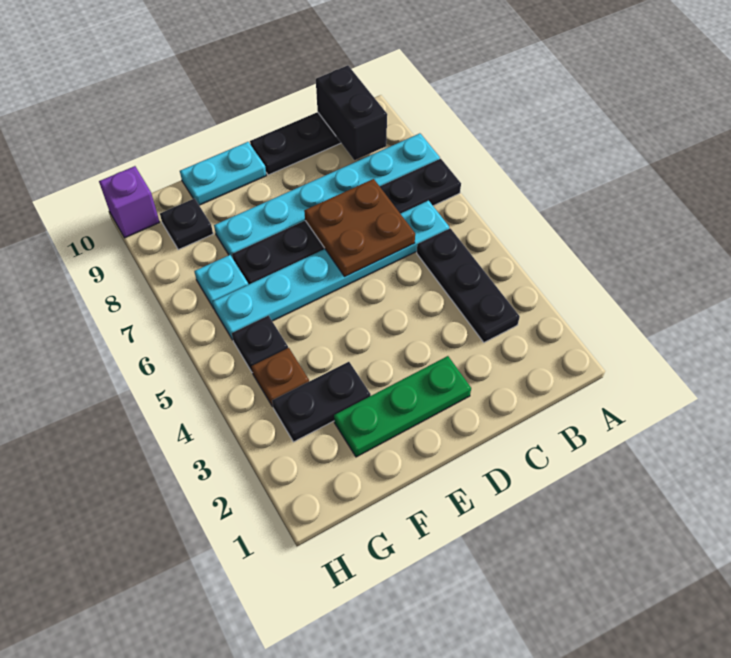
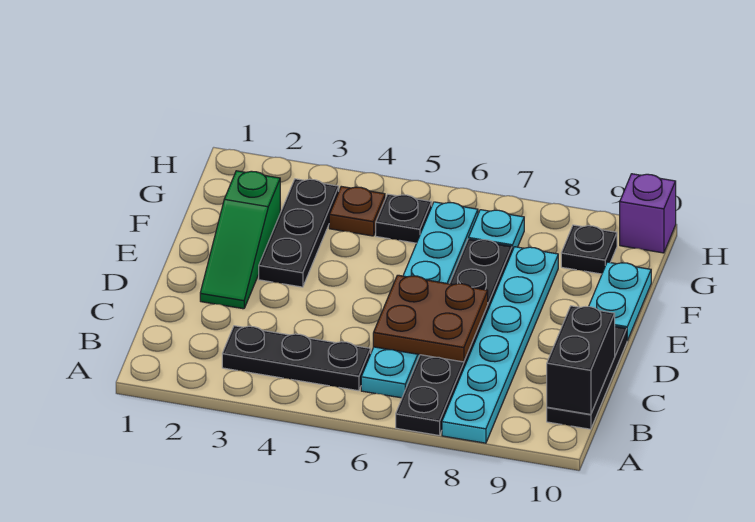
black brick B9:B10 level 2 -> black brick B10:C10 level 2
green plate D2:F2 level 1 -> green slope D2:F2 level 1 top F
black plate F3:G3 level 1 -> black plate E3:G3 level 1

